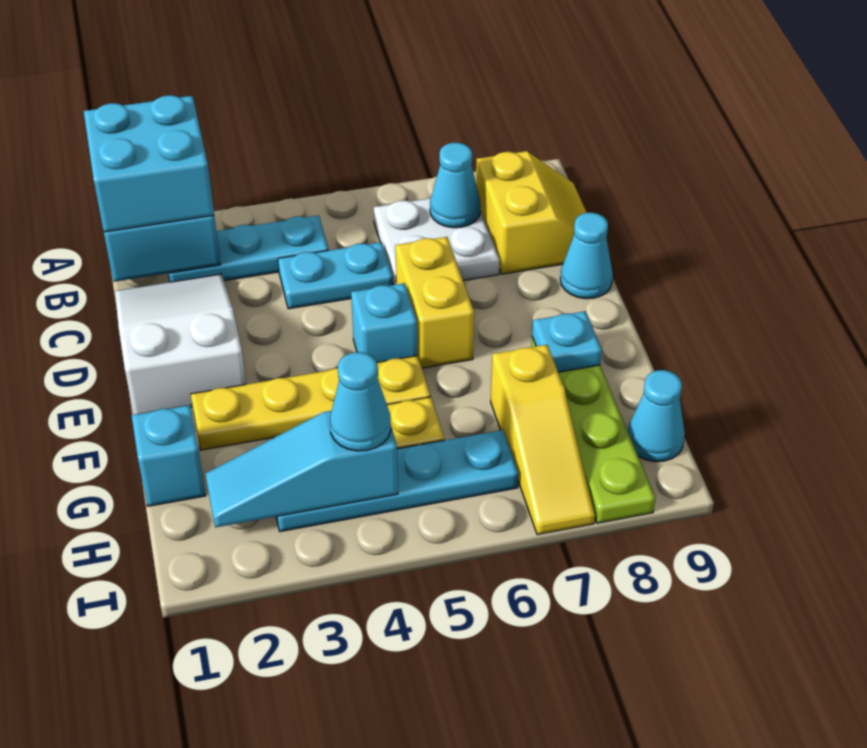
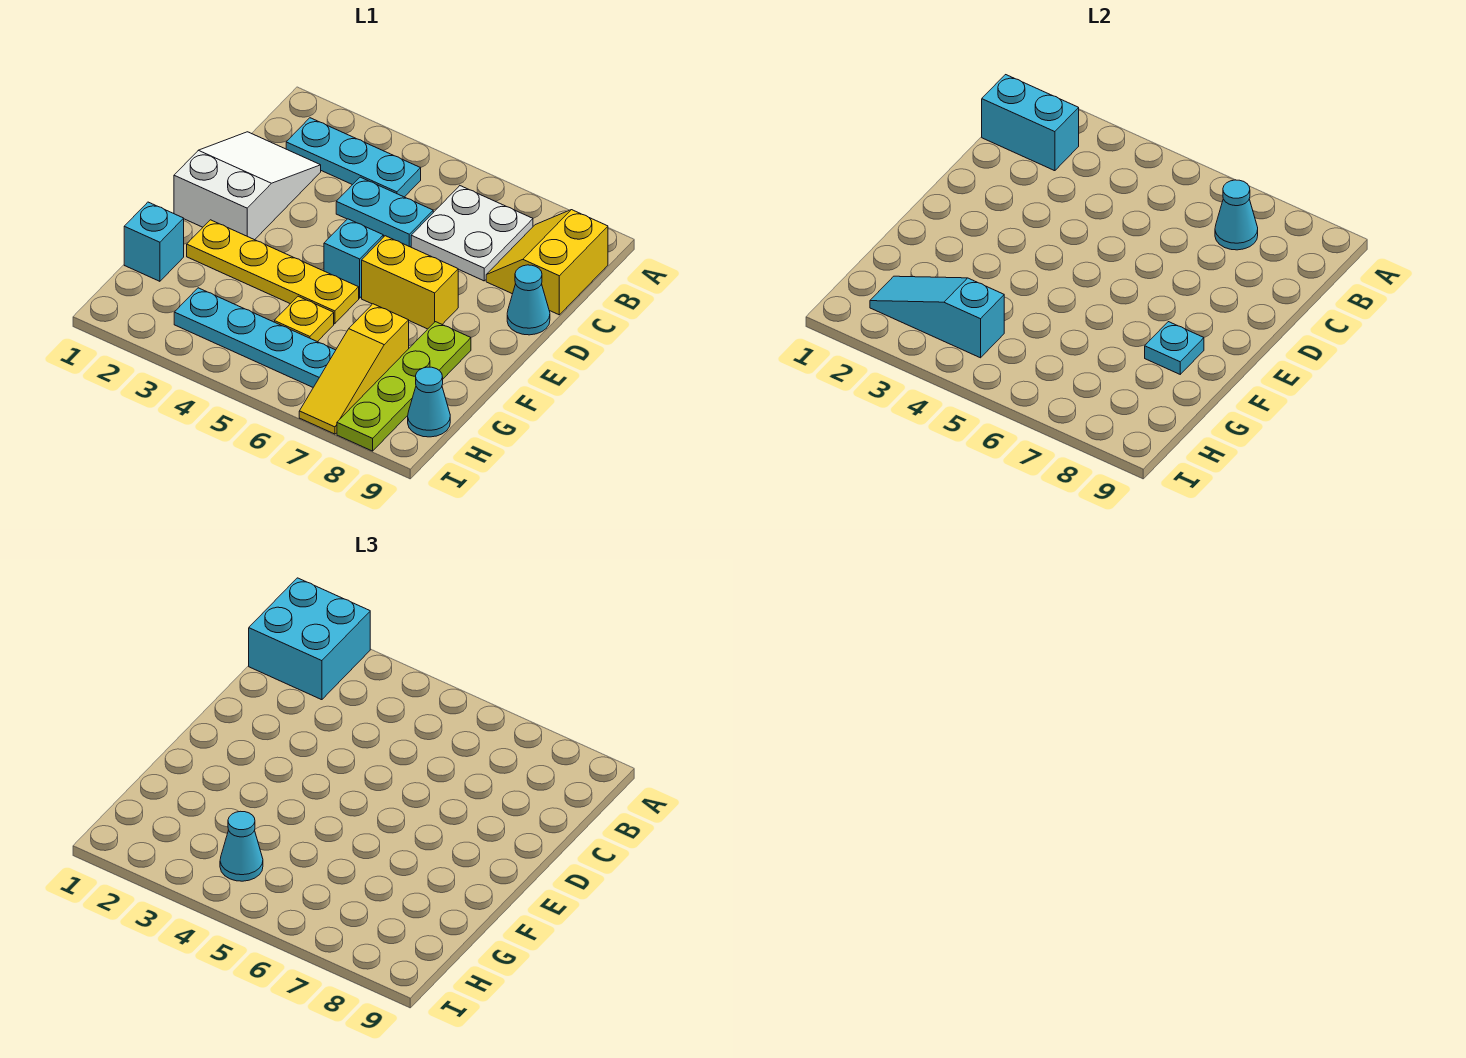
yellow slope B8:C9 level 1 top 8 -> yellow slope B8:C9 level 1 top 9
yellow brick D6:E6 level 1 -> yellow brick E6:E7 level 1

